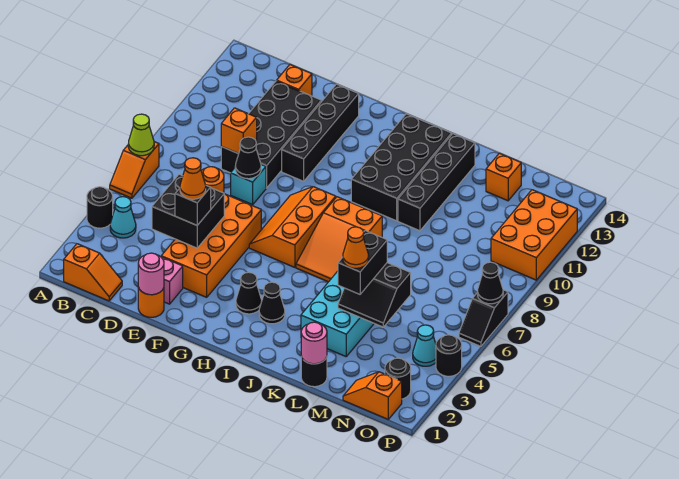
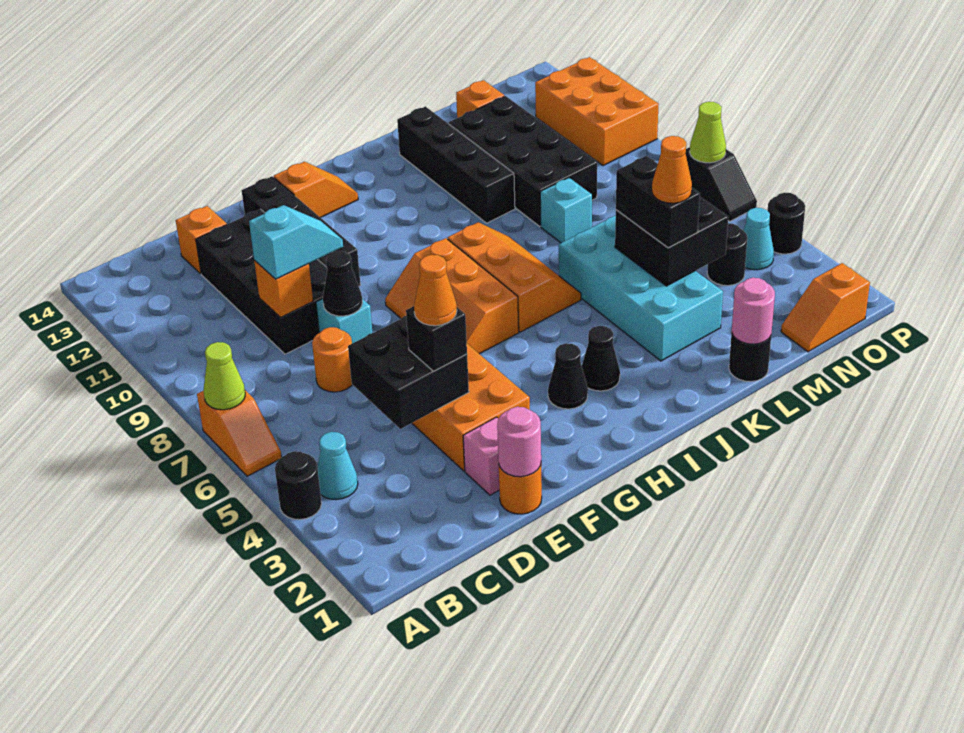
orange slope B1:C1 level 1 top B -> orange slope G13:H13 level 1 top G
none -> cyan slope D9:E9 level 3 top D
orange slope I6:J8 level 1 top 8 -> orange slope I6:J8 level 1 top I
black brick I10:J13 level 1 -> black brick L9:M12 level 1
black slope L4:M5 level 2 top 5 -> black brick L4:M5 level 2
none -> cyan brick L8 level 1
black round brick O2 level 1 -> black round brick N4 level 1
black cone P7 level 2 -> lime cone P7 level 2

